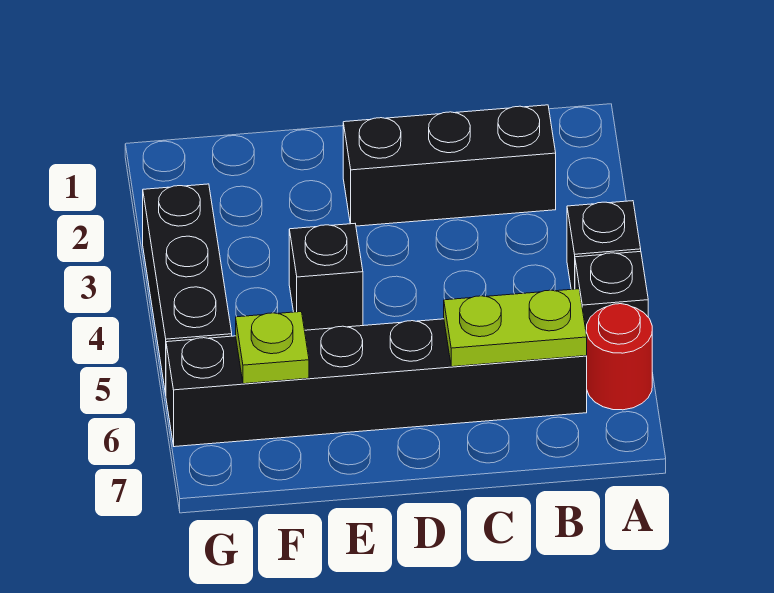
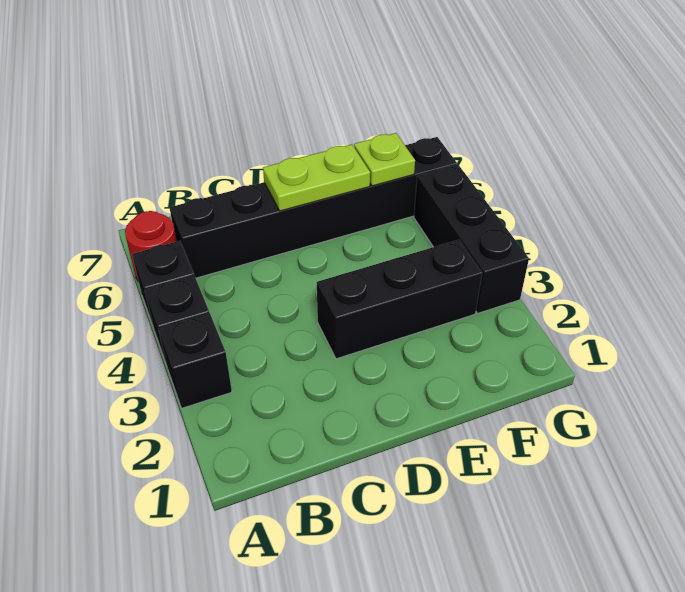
black brick B2:D2 level 1 -> black brick D3:F3 level 1
lime plate B6:C6 level 2 -> lime plate D6:E6 level 2
black brick E4 level 1 -> black brick A3 level 1

